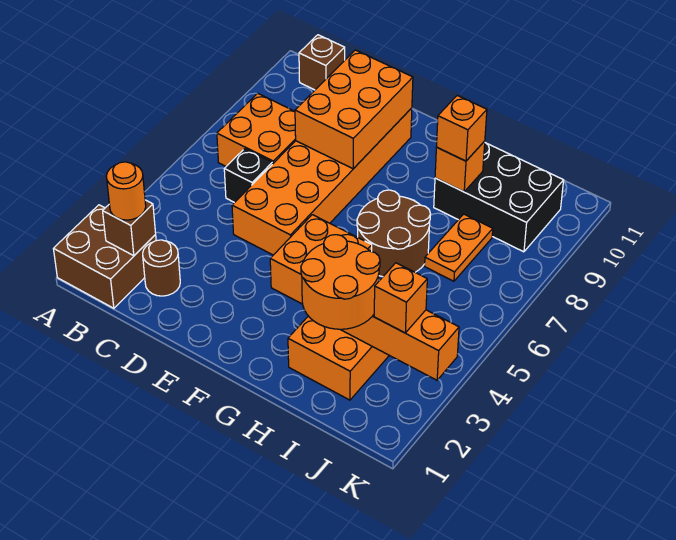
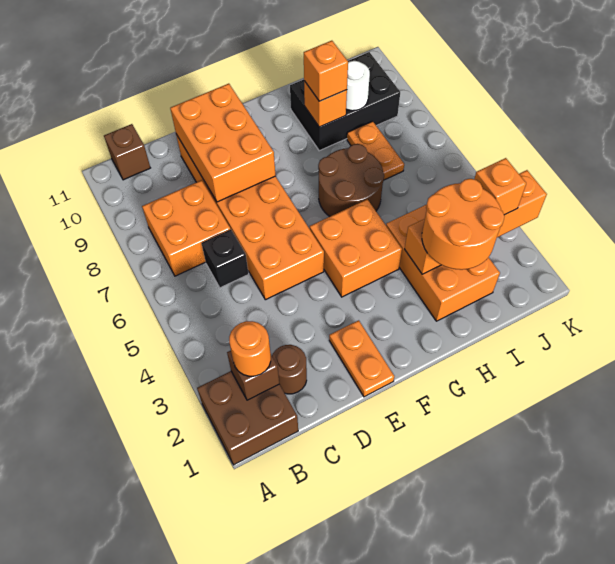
none -> orange plate E1:E2 level 1
none -> white round brick I9 level 2

